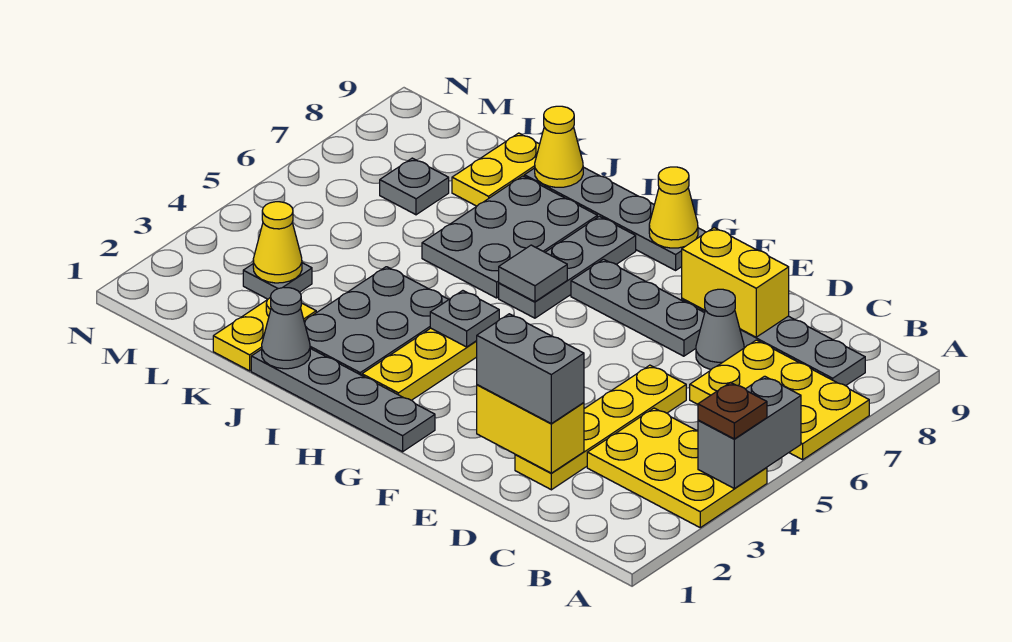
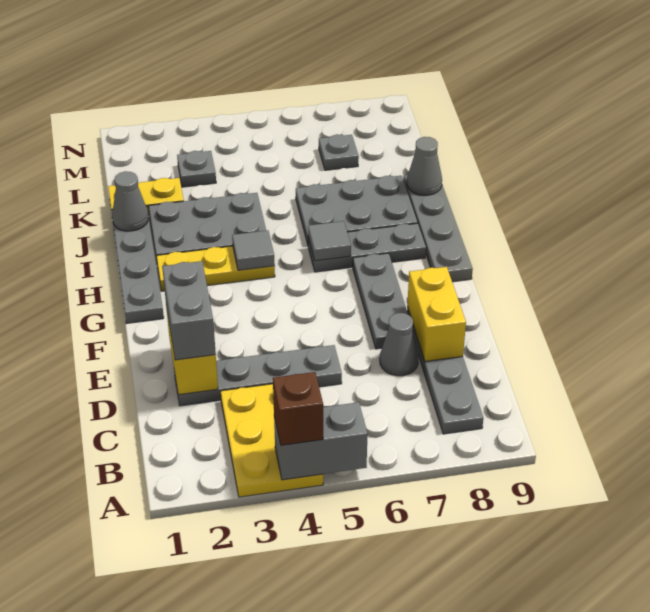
brown plate A4 level 3 -> brown brick A4 level 3
yellow plate A6:C7 level 1 -> none
yellow plate D2:D5 level 1 -> grey plate D2:D5 level 1
yellow cone G9 level 2 -> none
grey plate H4 level 2 -> grey tile H4 level 2
yellow cone J9 level 2 -> grey cone J9 level 2
yellow plate K8:K9 level 1 -> none
yellow cone L3 level 2 -> none

